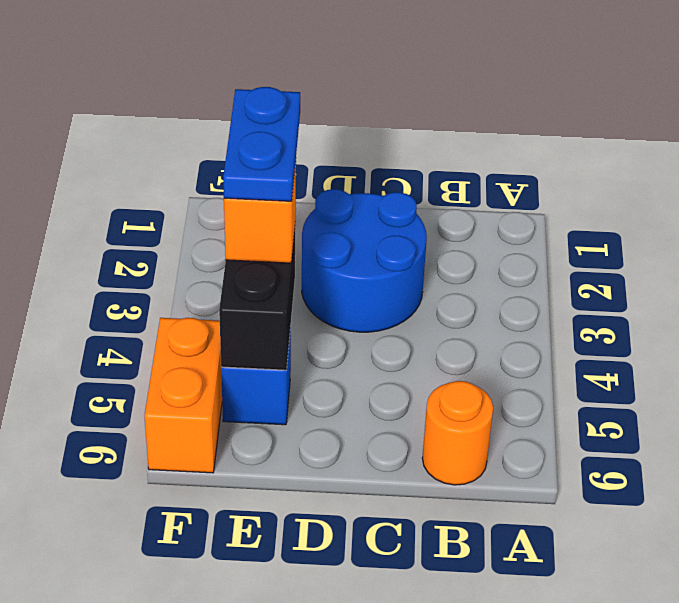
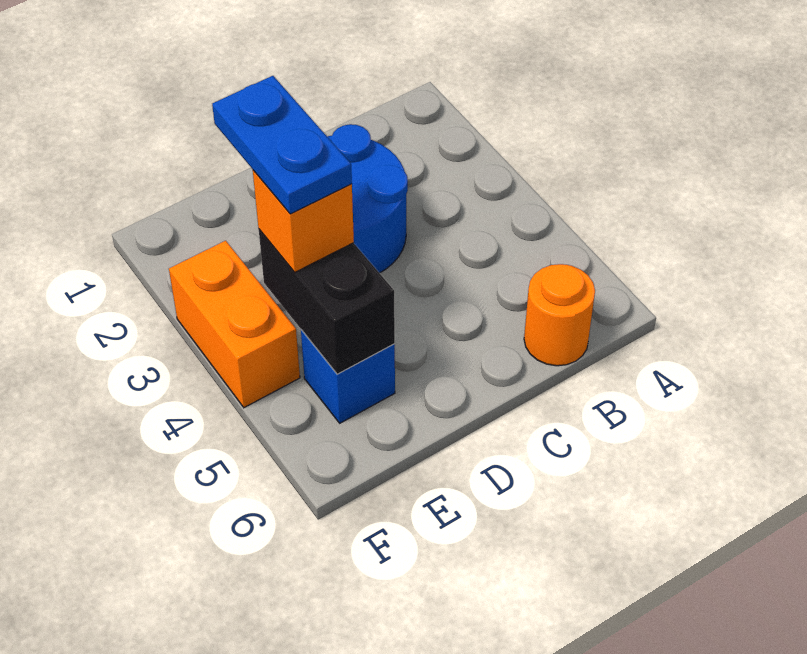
orange brick F5:F6 level 1 -> orange brick F3:F4 level 1

